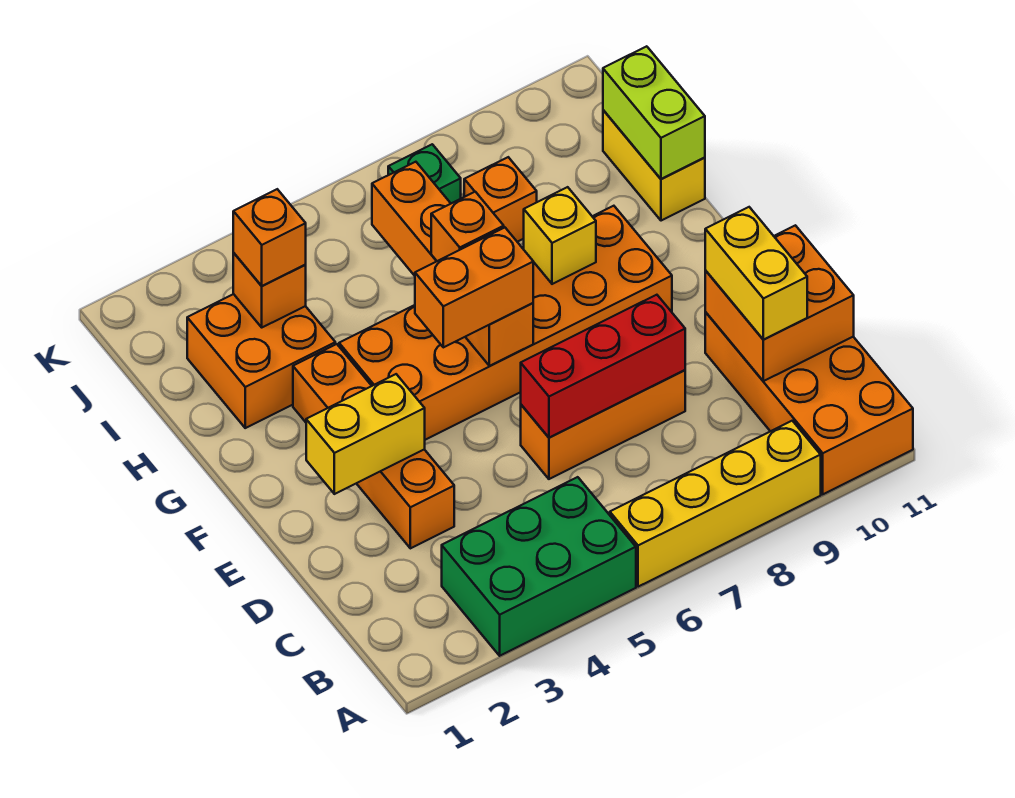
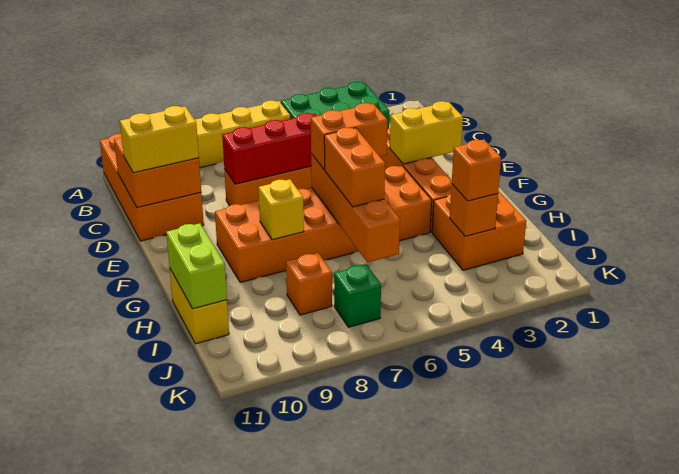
yellow brick C10:D10 level 3 -> yellow brick D10:D11 level 3
orange brick G6 level 3 -> orange brick G6:H6 level 3

